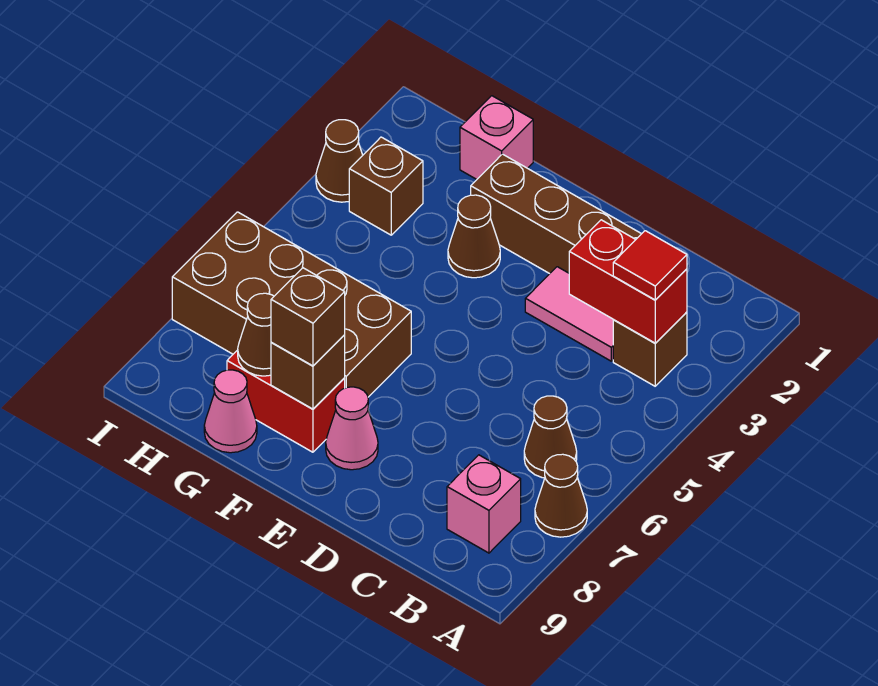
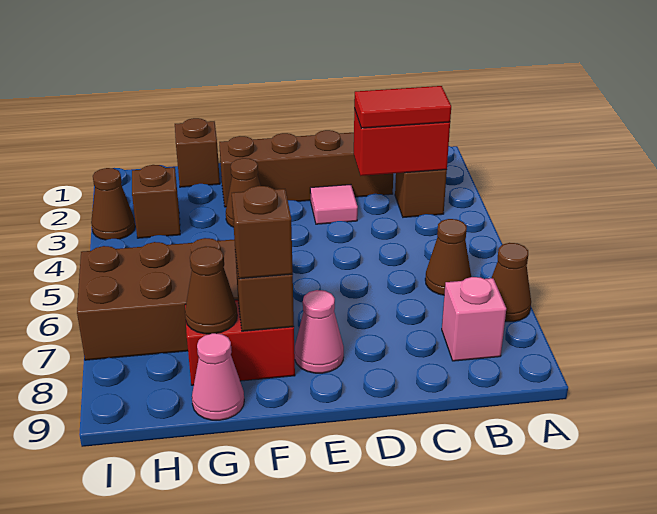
red tile B3 level 3 -> red tile B3:C3 level 3
pink tile C3:D3 level 1 -> pink tile D3 level 1
pink brick G1 level 1 -> brown brick G1 level 1

